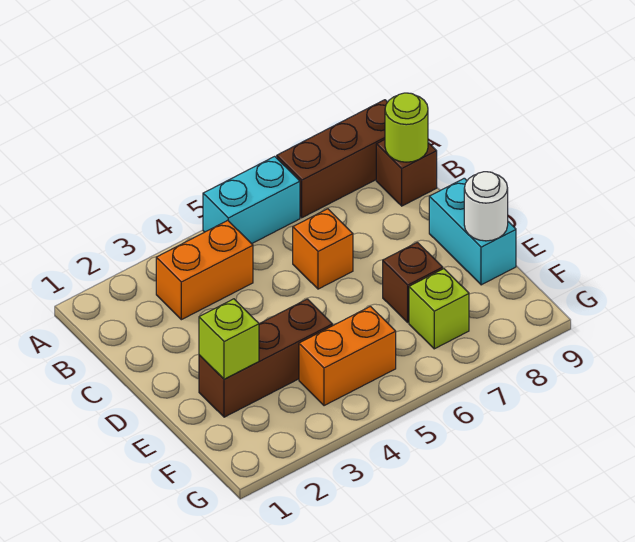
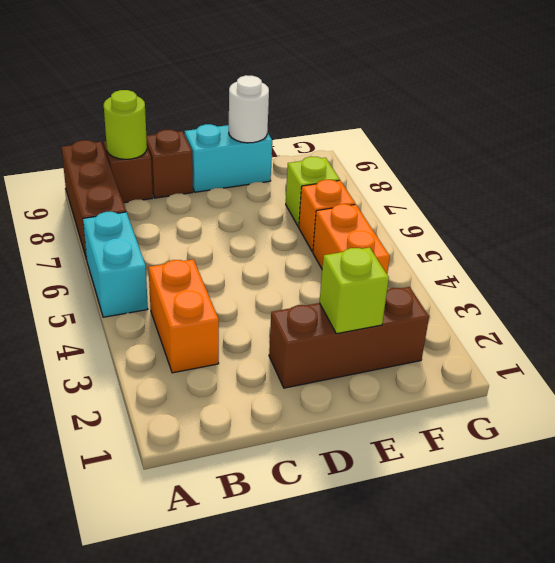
orange brick C6 level 1 -> orange brick F6 level 1
brown brick E2:E4 level 1 -> brown brick D2:F2 level 1
brown brick E7 level 1 -> brown brick C9 level 1

